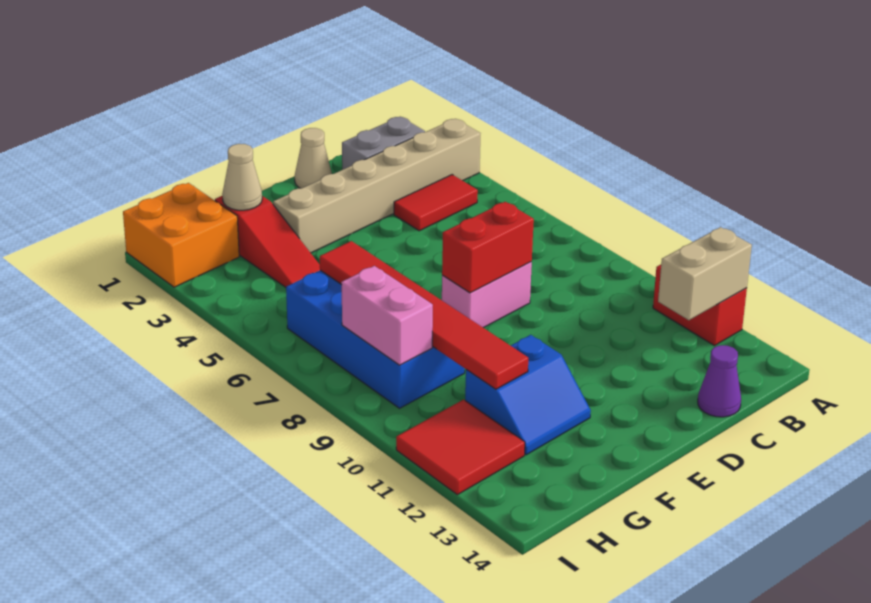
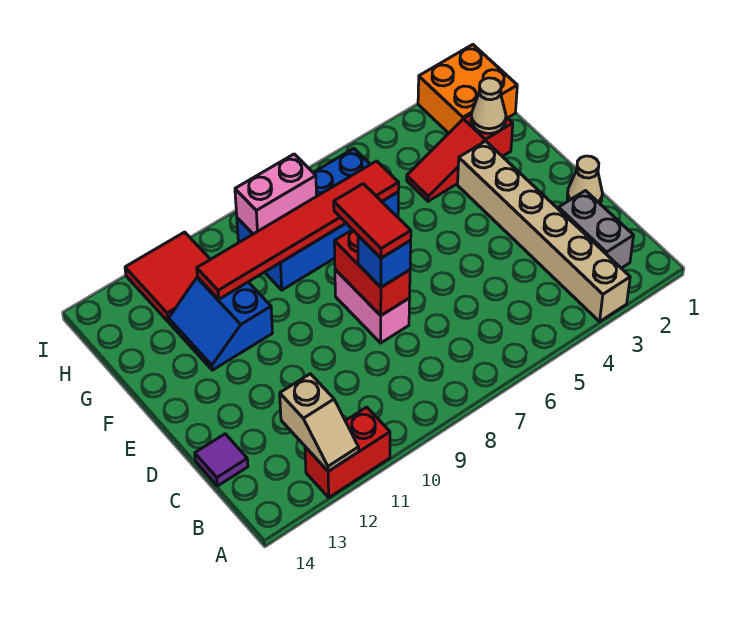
tan brick A12:B12 level 2 -> tan slope A12:B12 level 2 top B
red tile B4:C4 level 1 -> red tile D8:E8 level 4
purple cone C14 level 1 -> purple tile C14 level 1
none -> blue brick D8 level 3

